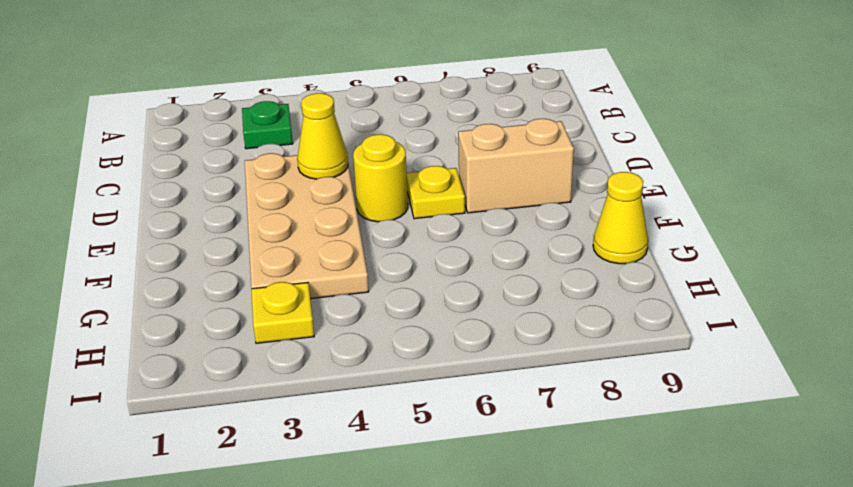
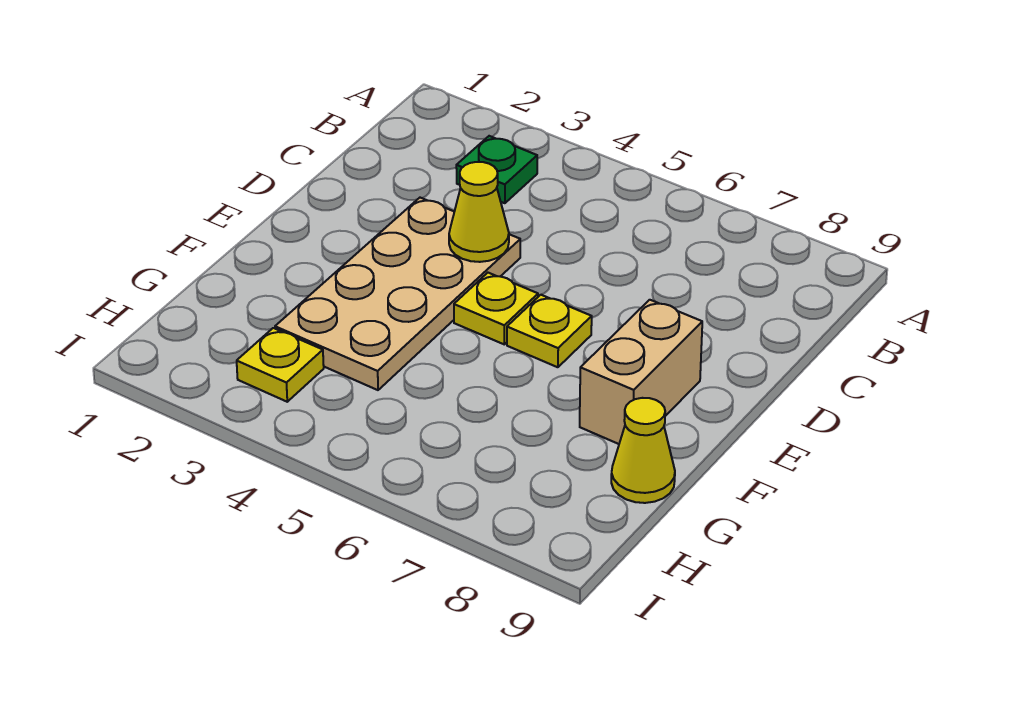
yellow round brick E5 level 1 -> yellow plate E5 level 1
tan brick E7:E8 level 1 -> tan brick E8:F8 level 1

